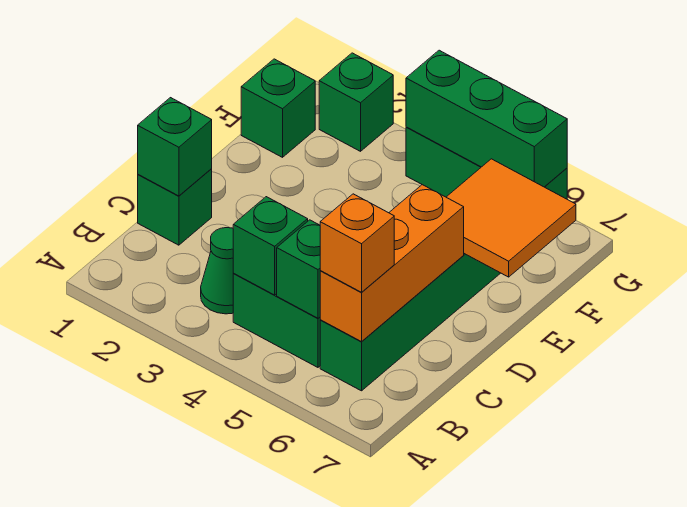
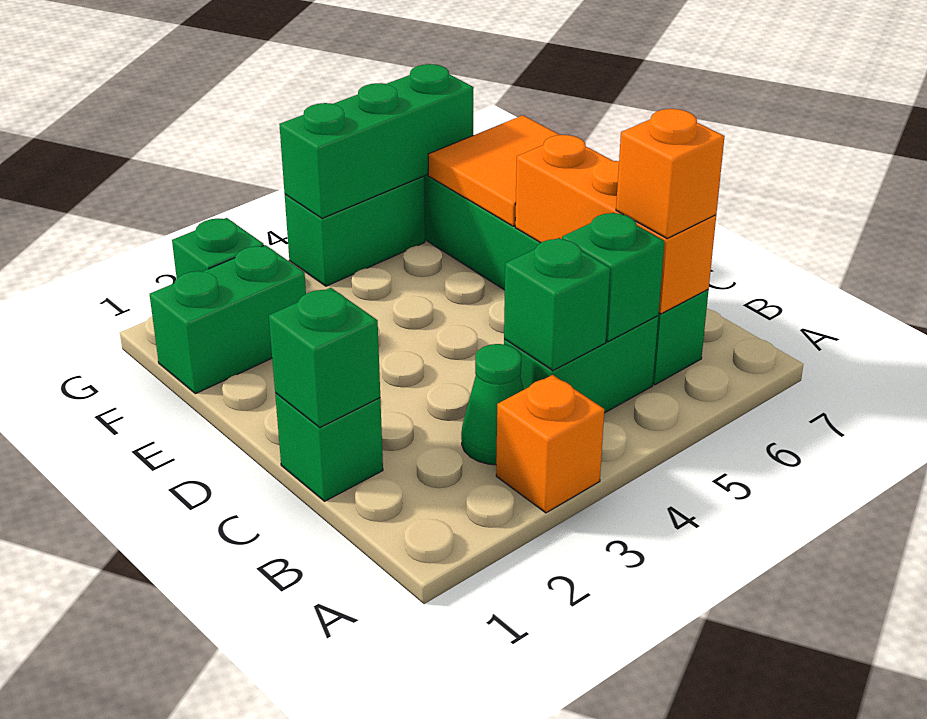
none -> orange brick A3 level 1
green brick F1 level 1 -> green brick F1:F2 level 1

